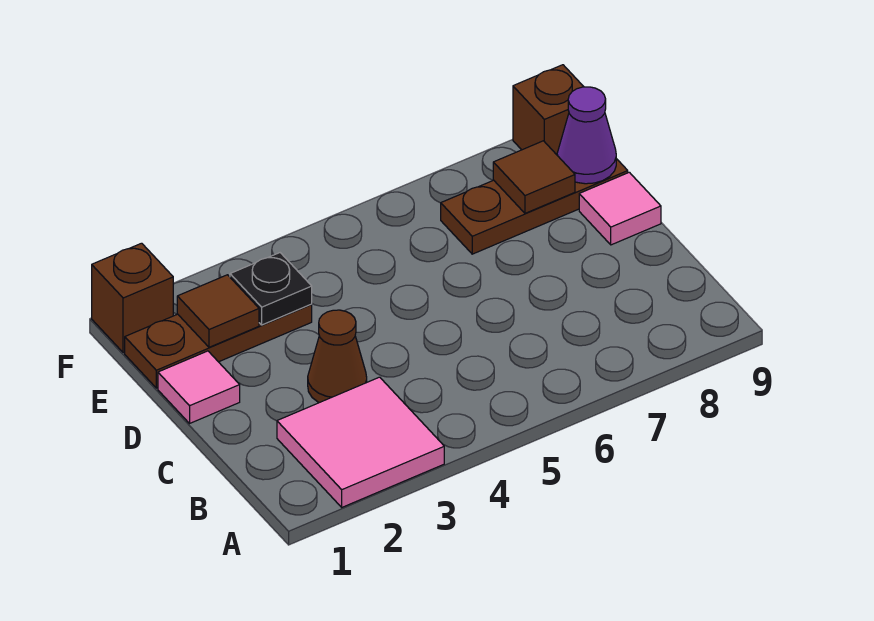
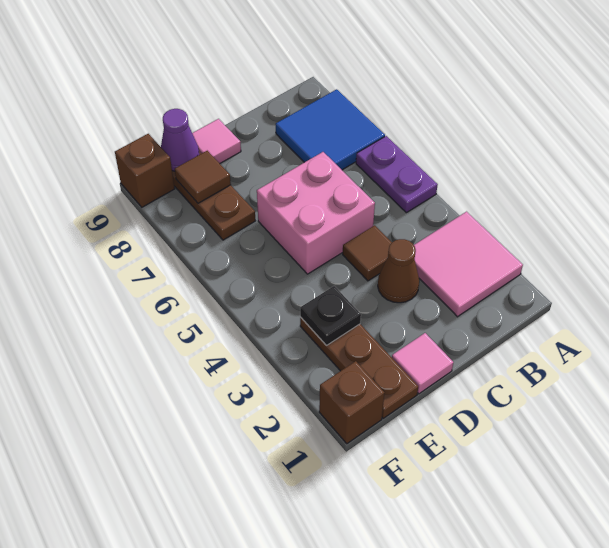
none -> purple plate A5:A6 level 1
none -> blue tile A7:B8 level 1
none -> pink brick C5:D6 level 1
brown tile E2 level 2 -> brown tile C4 level 1

